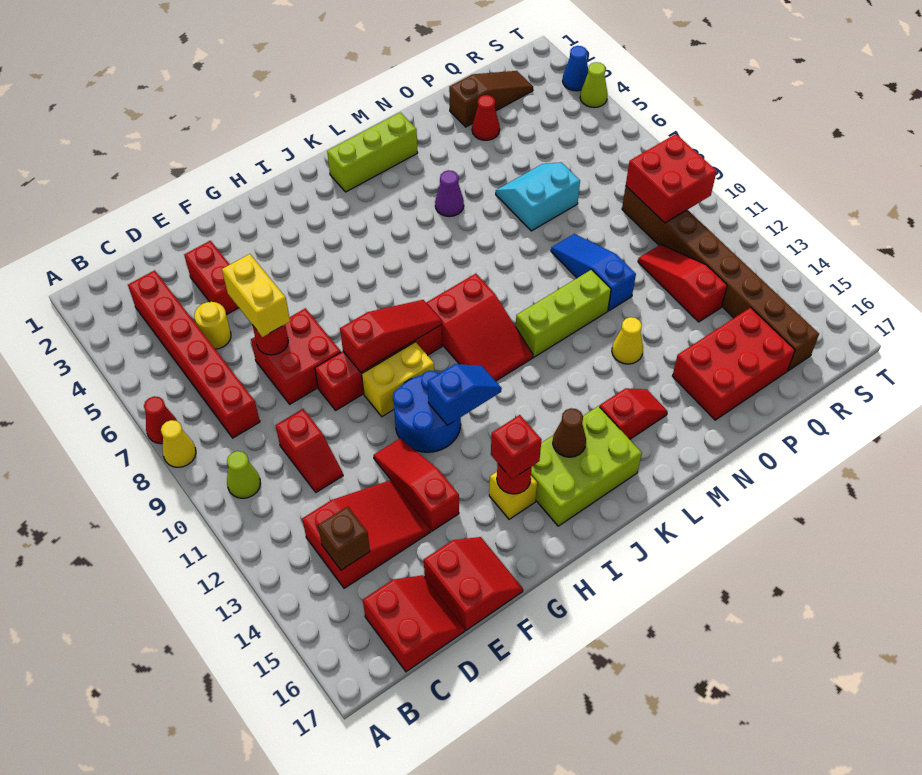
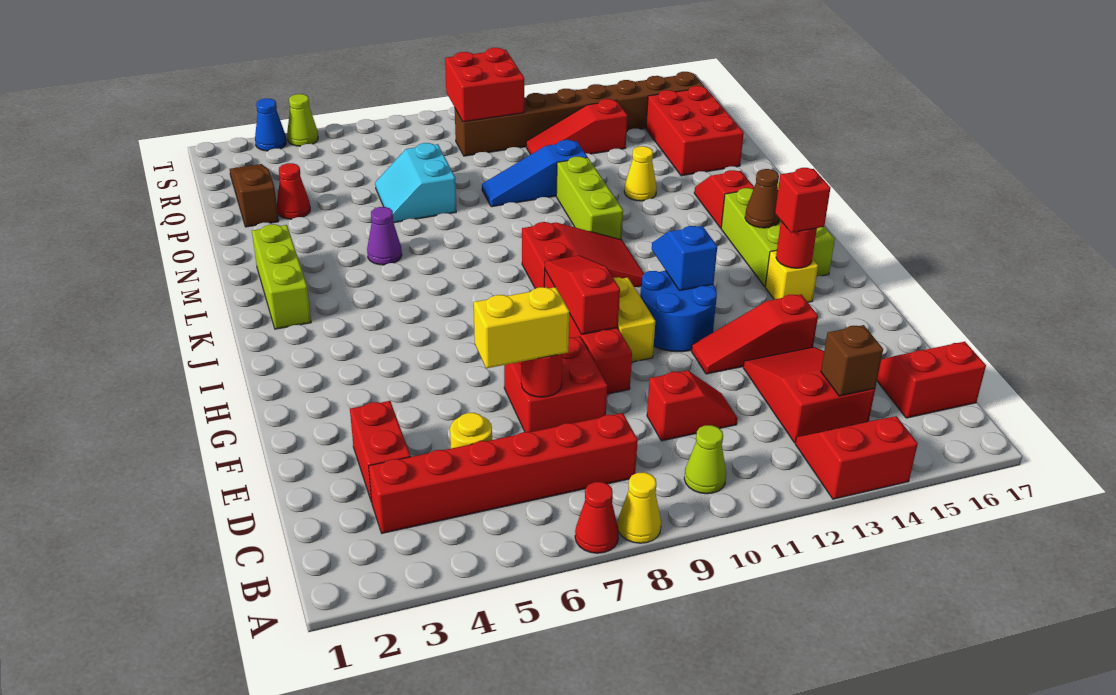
red brick E3:E4 level 1 -> red brick D3:E3 level 1
red slope E16:F17 level 1 top E -> red slope A13:B14 level 1 top A

